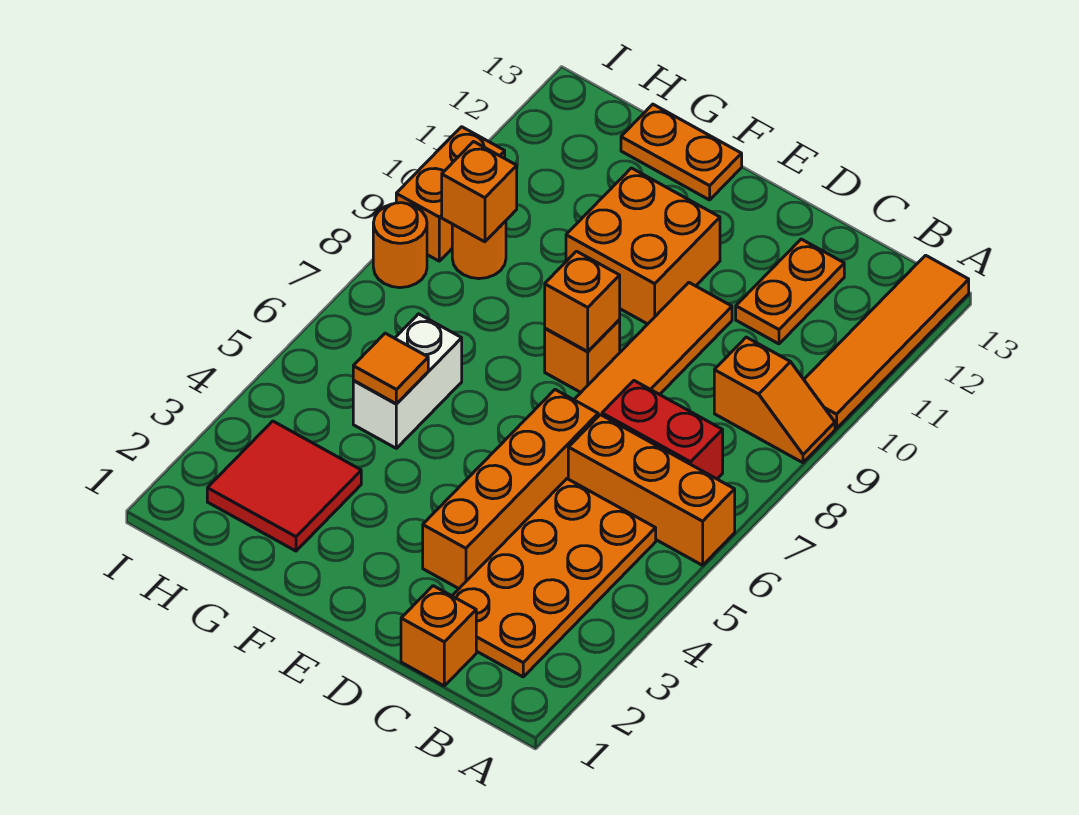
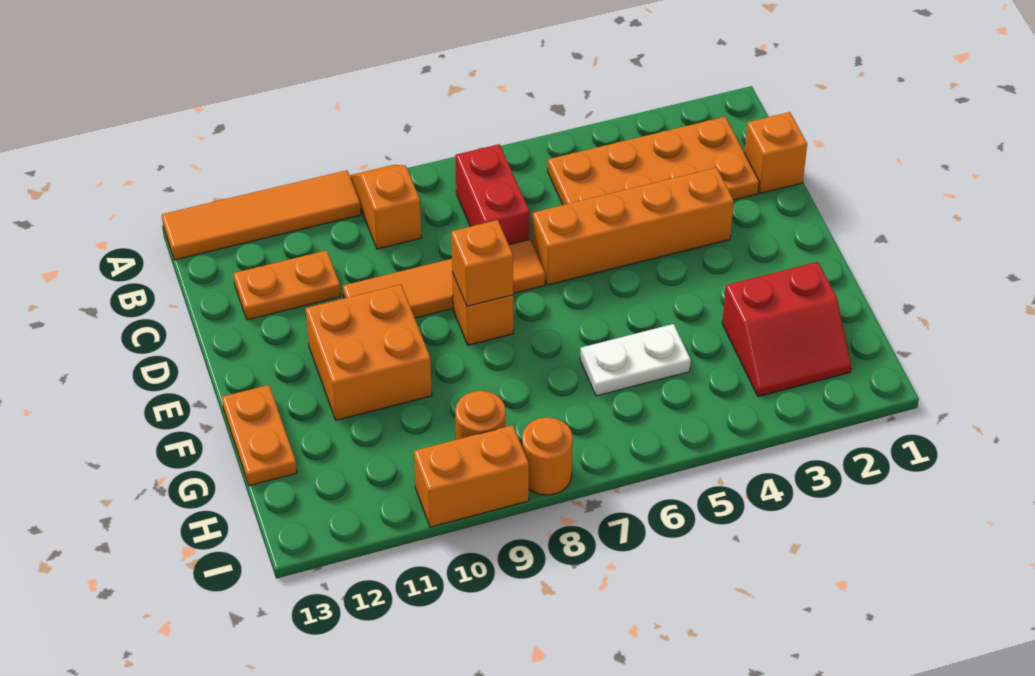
orange brick A6:C6 level 1 -> none
red tile G2:H3 level 1 -> red slope G2:H3 level 1 top G
white brick G5:G6 level 1 -> white plate G5:G6 level 1
orange tile G5 level 2 -> none
orange brick H9 level 2 -> none

